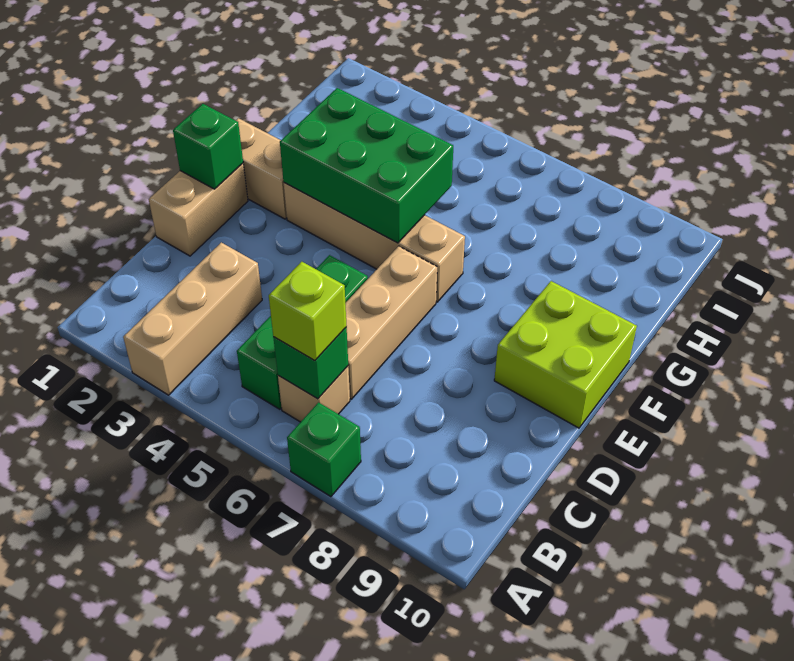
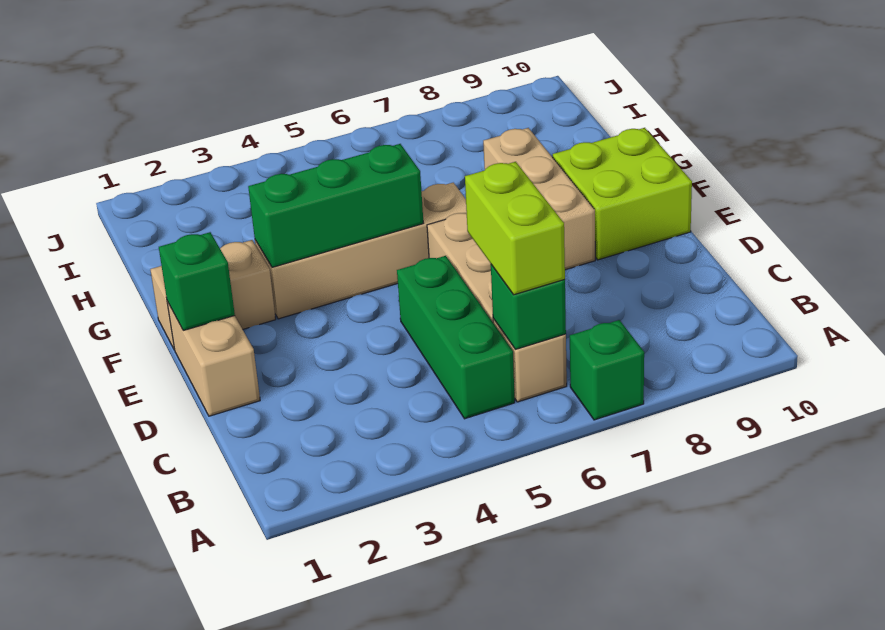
tan brick A3:C3 level 1 -> tan brick E8:G8 level 1
lime brick B6 level 3 -> lime brick B6:C6 level 3
green brick F3:G5 level 2 -> green brick F3:F5 level 2

